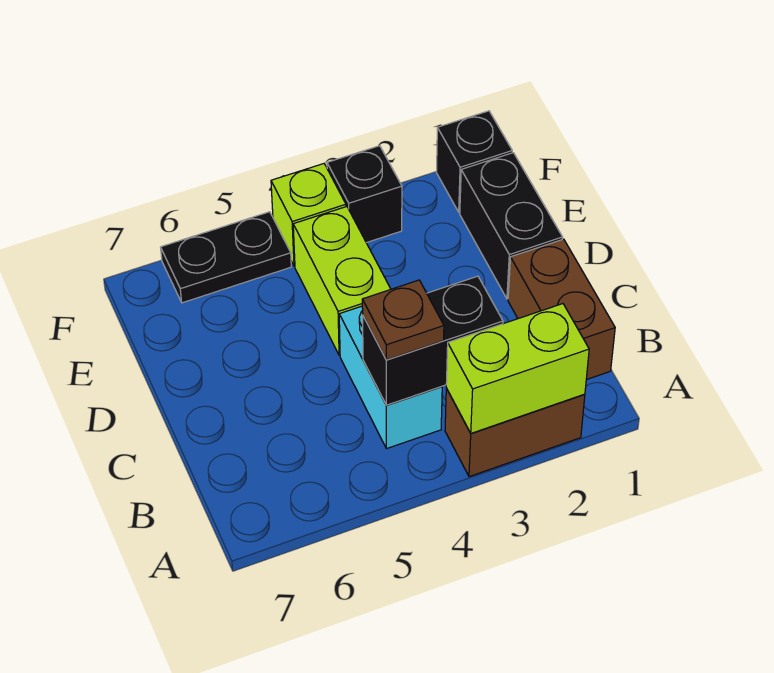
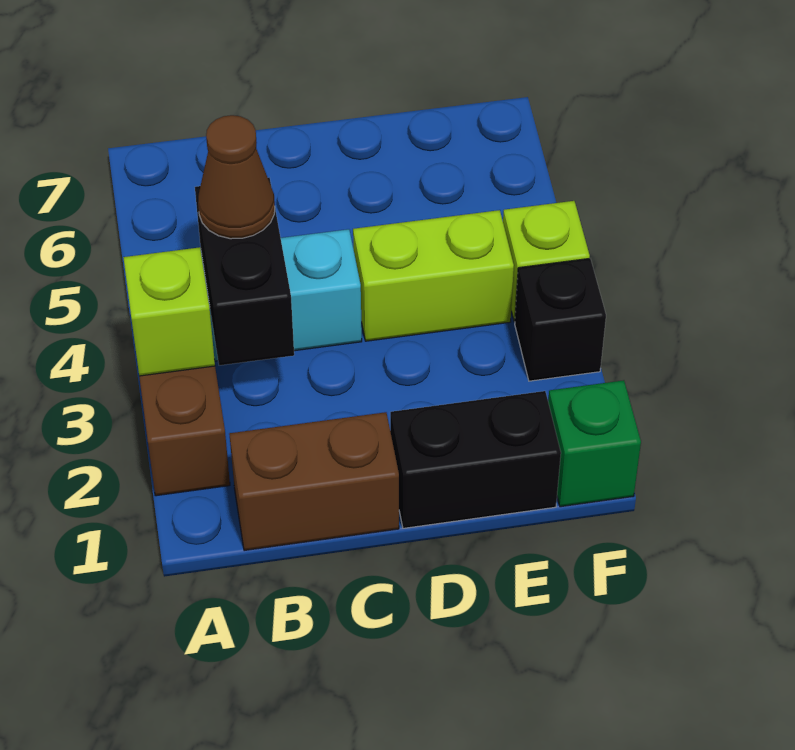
lime brick A2:A3 level 2 -> lime brick A3 level 2
brown plate B4 level 3 -> brown cone B4 level 3
black brick F1 level 1 -> green brick F1 level 1
black plate F5:F6 level 1 -> none

